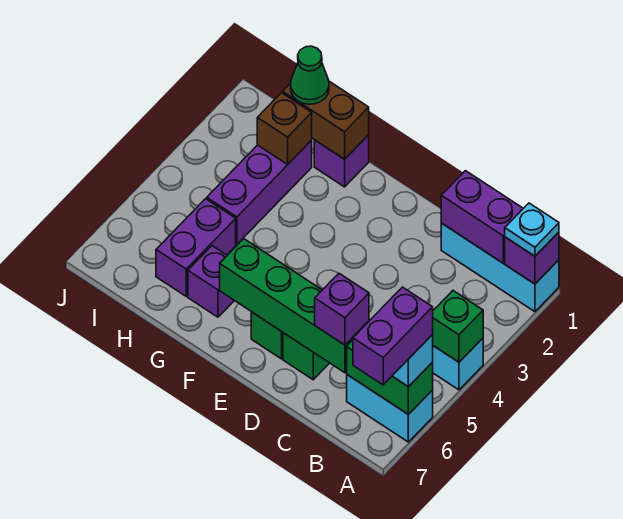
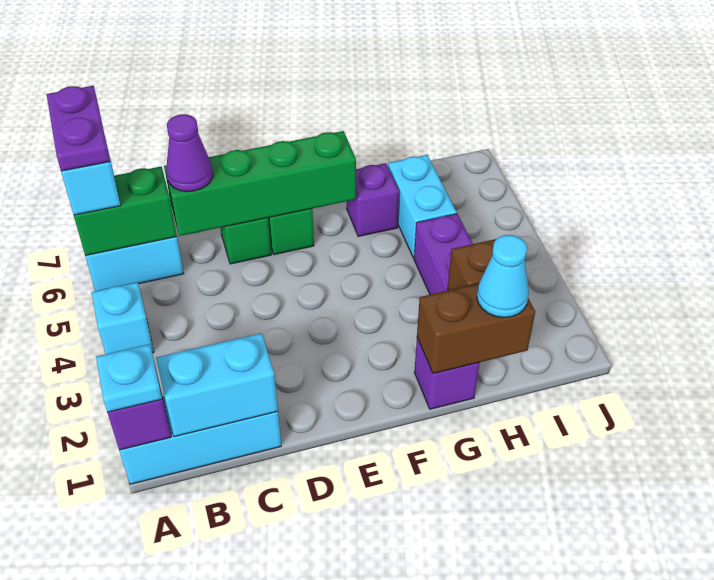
green brick A4 level 2 -> none
purple brick A6:A7 level 4 -> purple plate A6:A7 level 4
purple brick B1:C1 level 2 -> cyan brick B1:C1 level 2
purple brick C6 level 3 -> purple cone C6 level 3
green cone H1 level 3 -> cyan cone H1 level 3
purple brick H5:H6 level 1 -> cyan brick H5:H6 level 1

